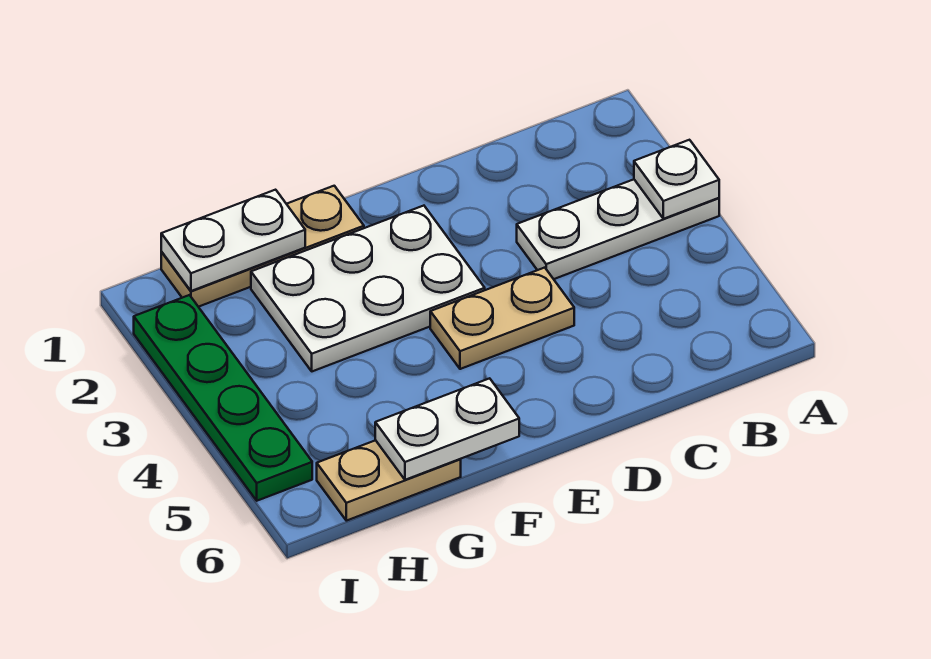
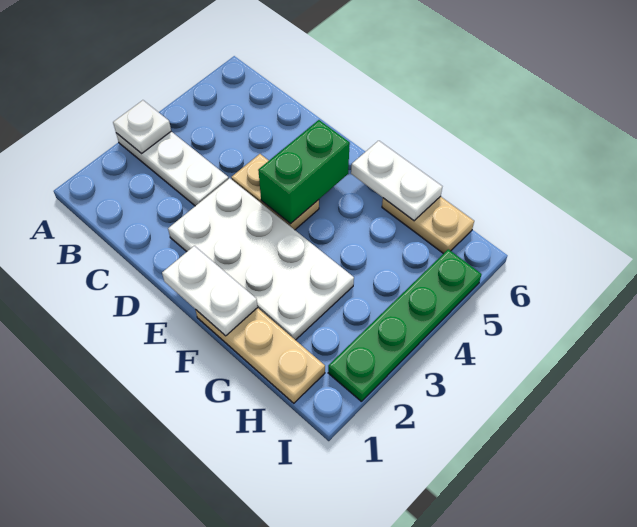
white plate E2:G3 level 1 -> white plate D2:G3 level 1
none -> green brick E4:E5 level 2
white plate G1:H1 level 2 -> white plate E1:F1 level 2

